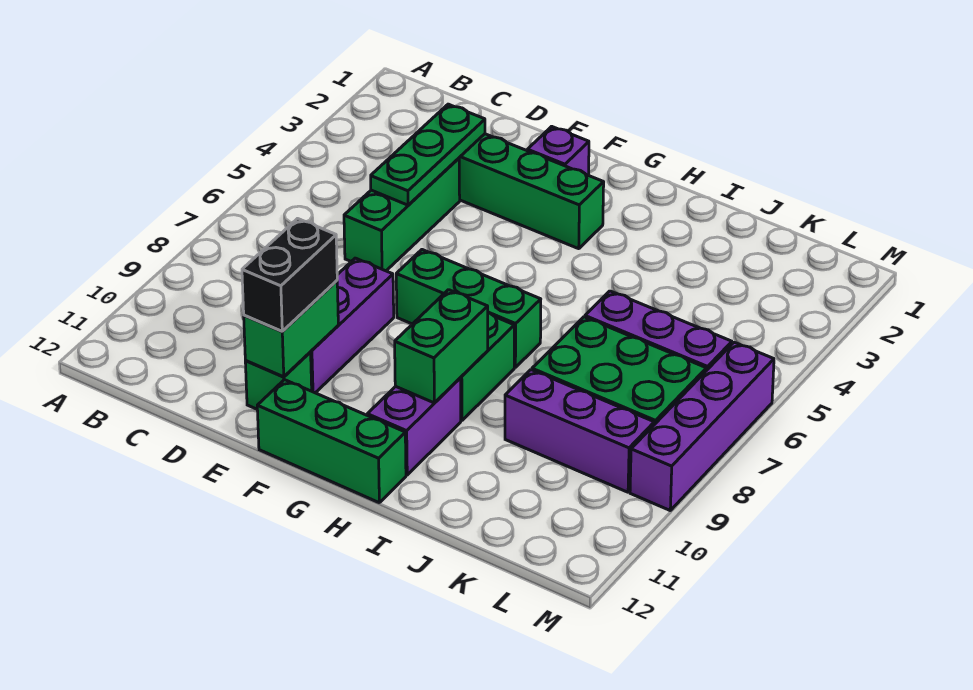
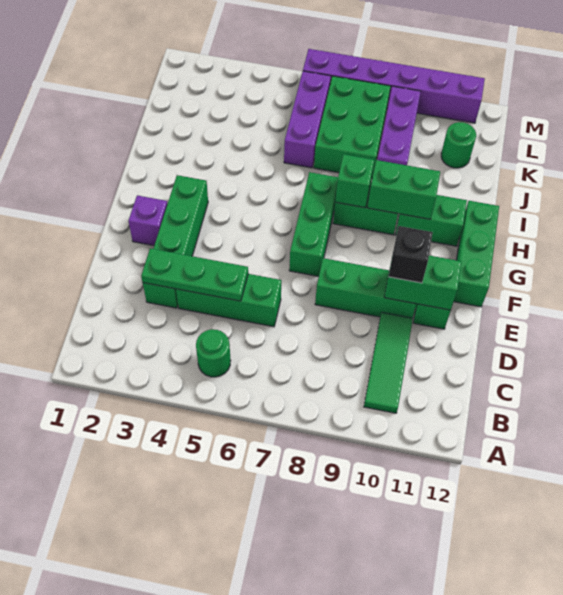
none -> green round brick B5 level 1
none -> green tile B10:D10 level 1
purple brick E8:E10 level 1 -> green brick E8:E10 level 1
black brick E10:E11 level 3 -> black brick E10 level 3
none -> green brick H8 level 2
purple brick H10:H11 level 1 -> green brick H10:H11 level 1
none -> green round brick K11 level 1
purple brick M6:M9 level 1 -> purple brick M6:M11 level 1

